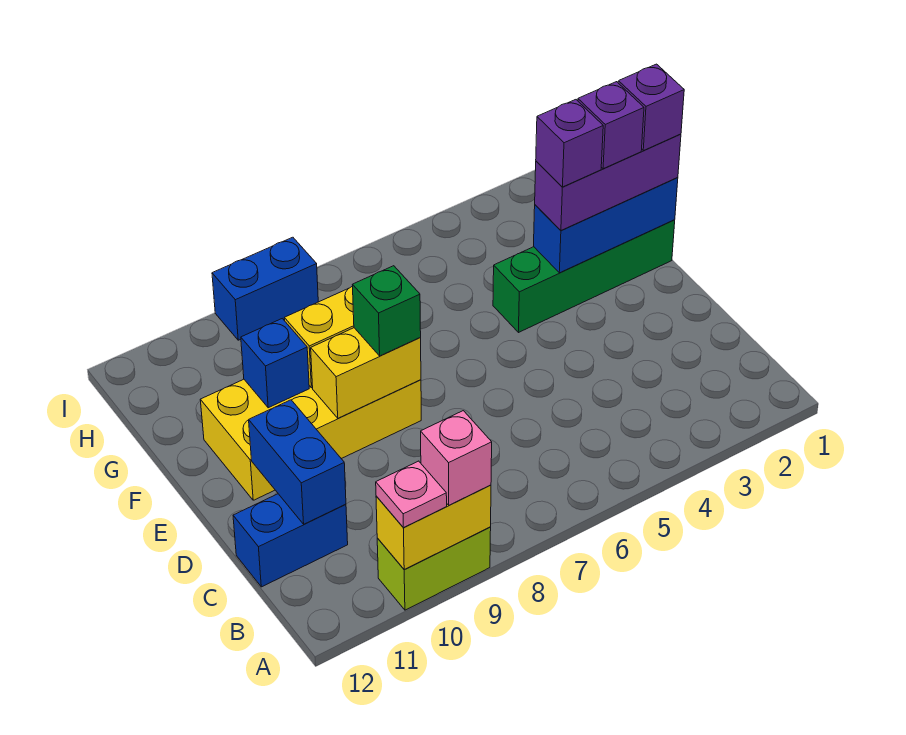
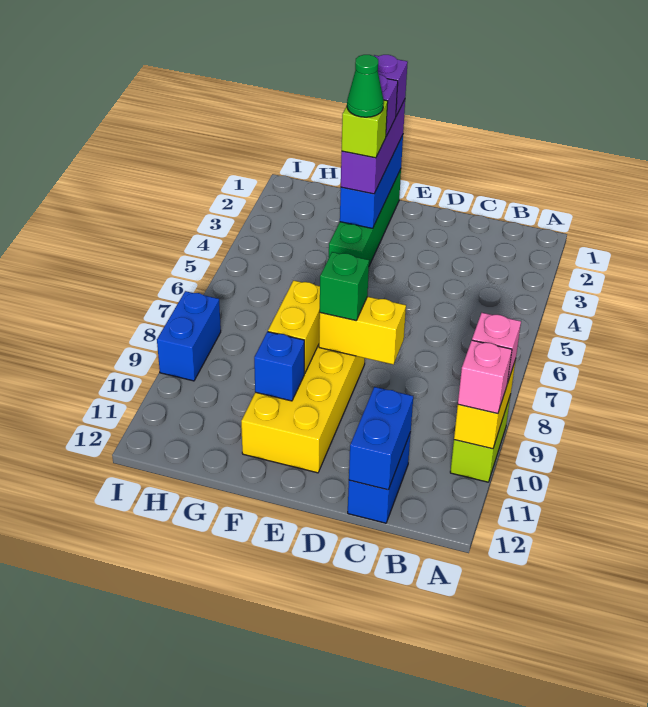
pink plate A10 level 3 -> pink brick A10 level 3
blue brick C11:D11 level 2 -> blue brick C11:C12 level 2
yellow brick E8:E9 level 2 -> yellow brick D8:E8 level 2
purple brick F3 level 4 -> lime brick F3 level 4
none -> green cone F3 level 5

